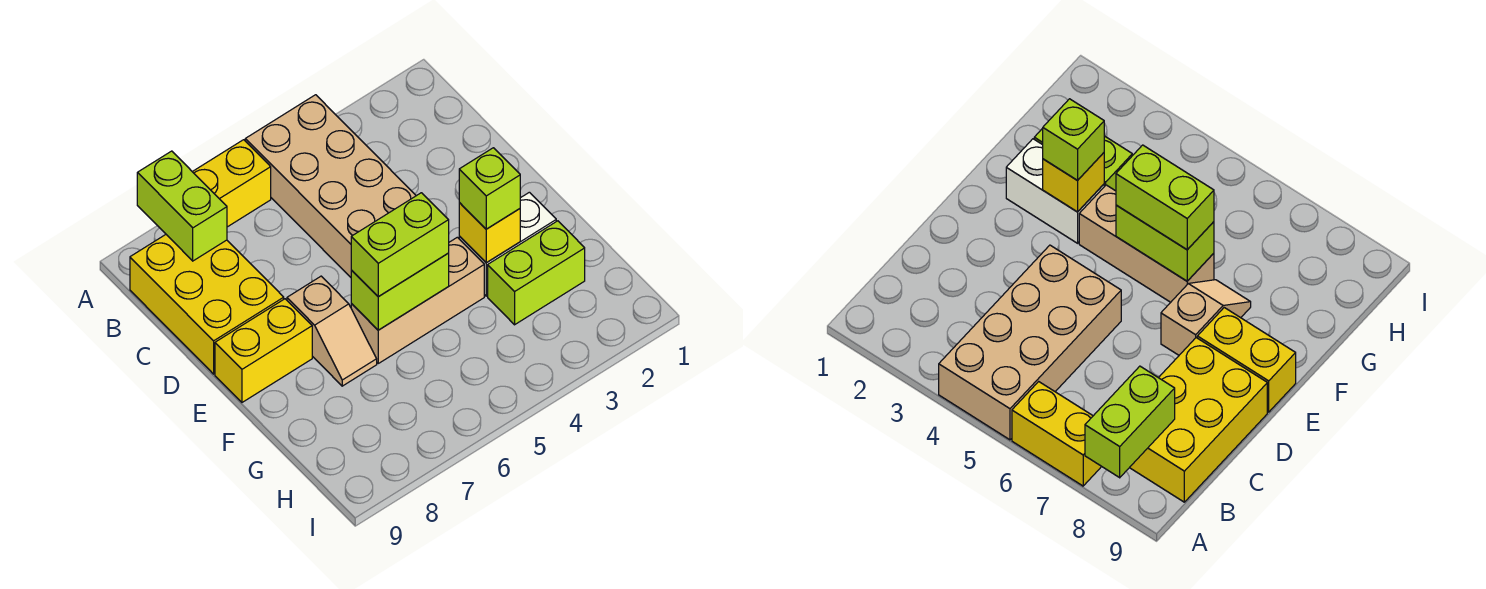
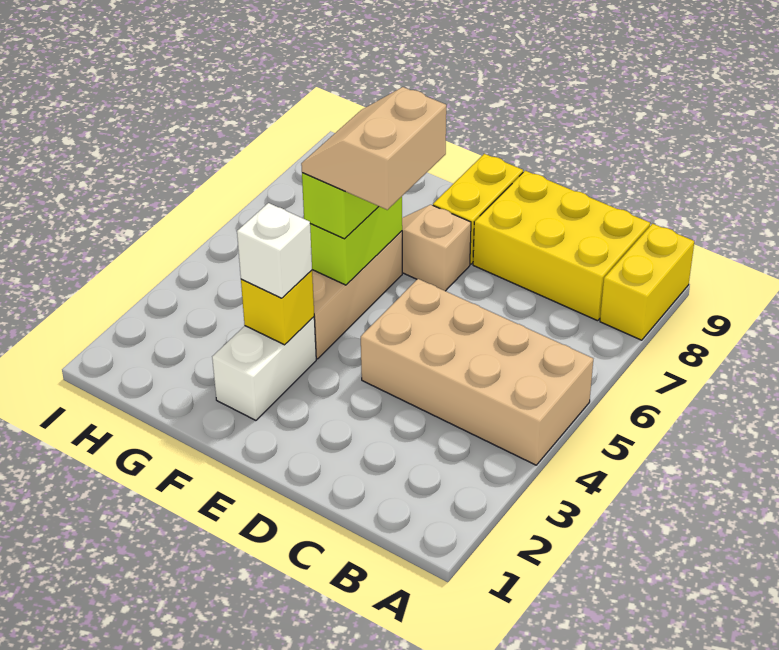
yellow brick A6:A7 level 1 -> yellow brick A8:A9 level 1
lime brick A8:B8 level 2 -> none
none -> tan slope E5:F6 level 4 top E
lime brick F3 level 3 -> white brick F3 level 3
lime brick G2:G3 level 1 -> none

